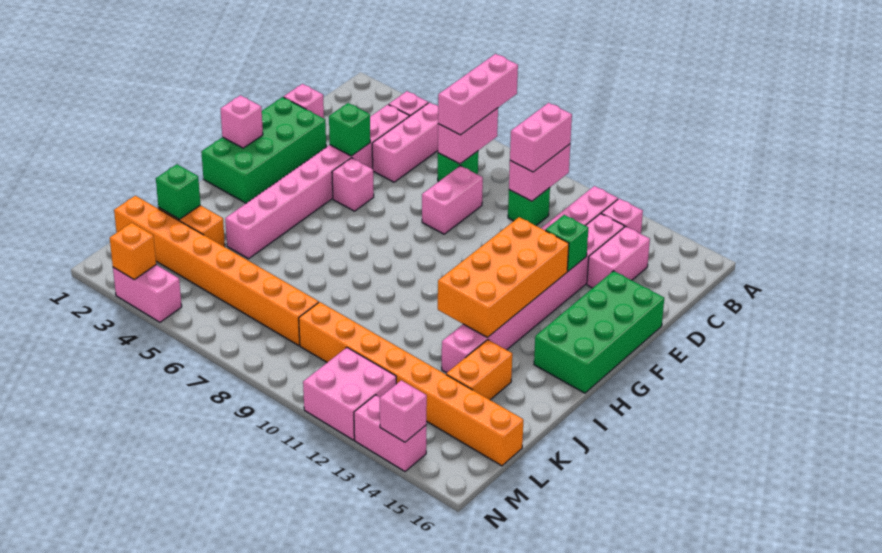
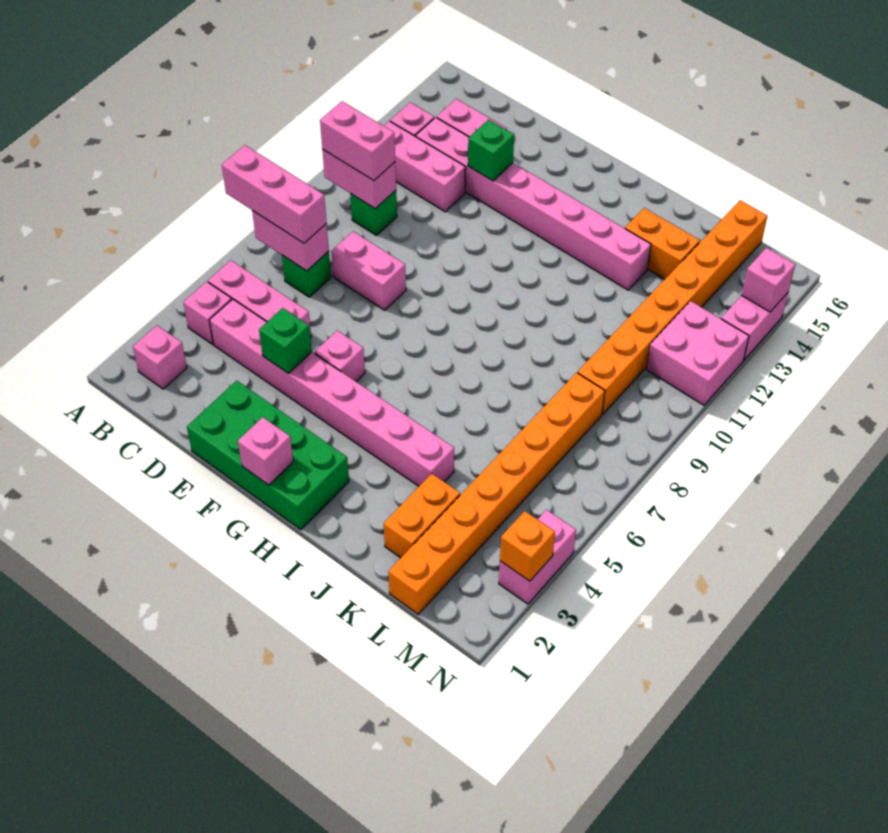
pink brick D1 level 1 -> pink brick B2 level 1
green brick E15:H16 level 1 -> none
orange brick F12:I13 level 2 -> none
green brick K2 level 2 -> none

